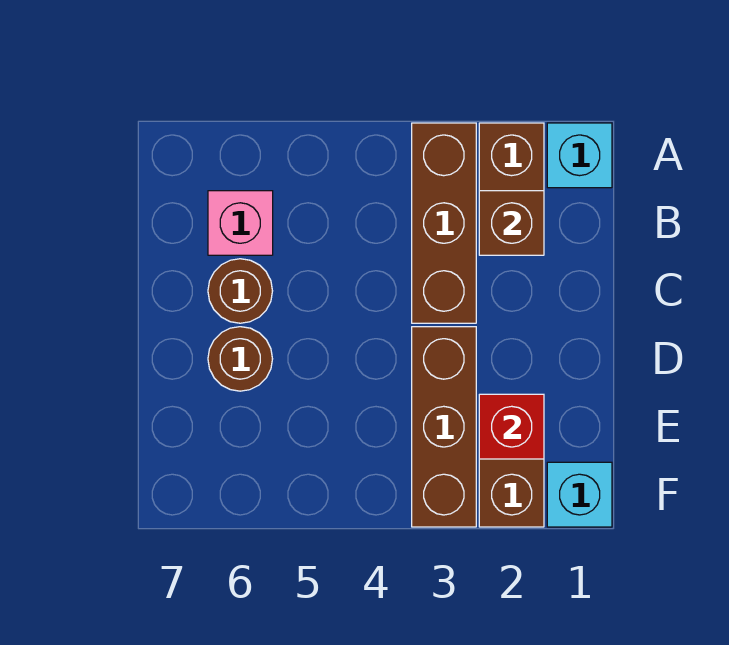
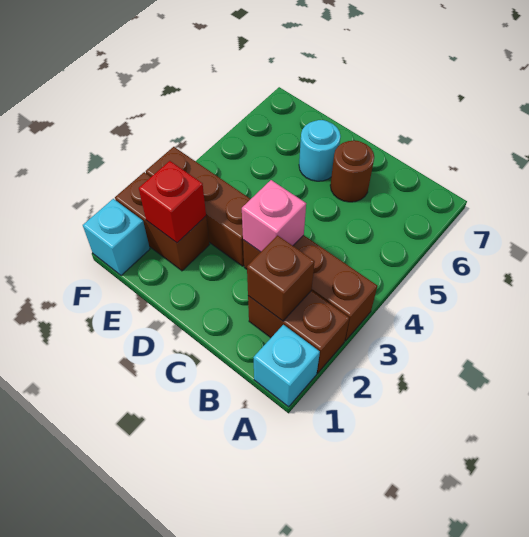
pink brick B6 level 1 -> pink brick C3 level 2
brown round brick D6 level 1 -> cyan round brick D6 level 1

